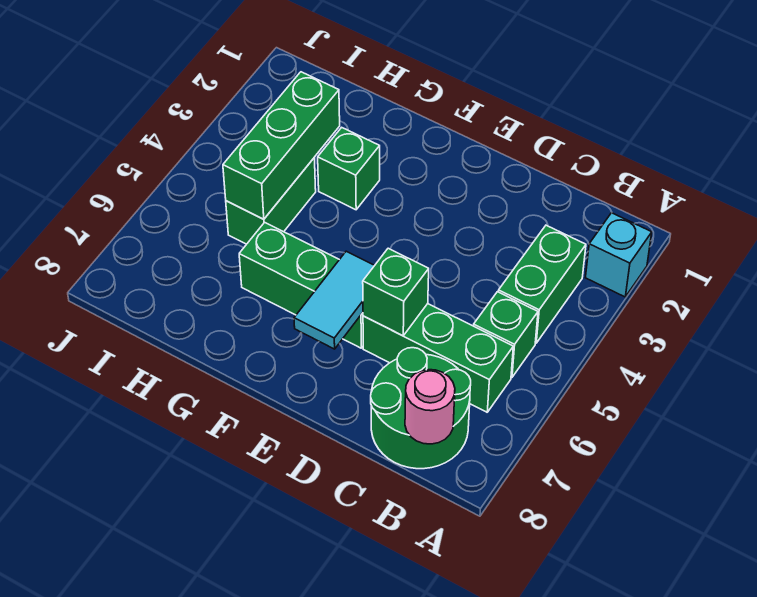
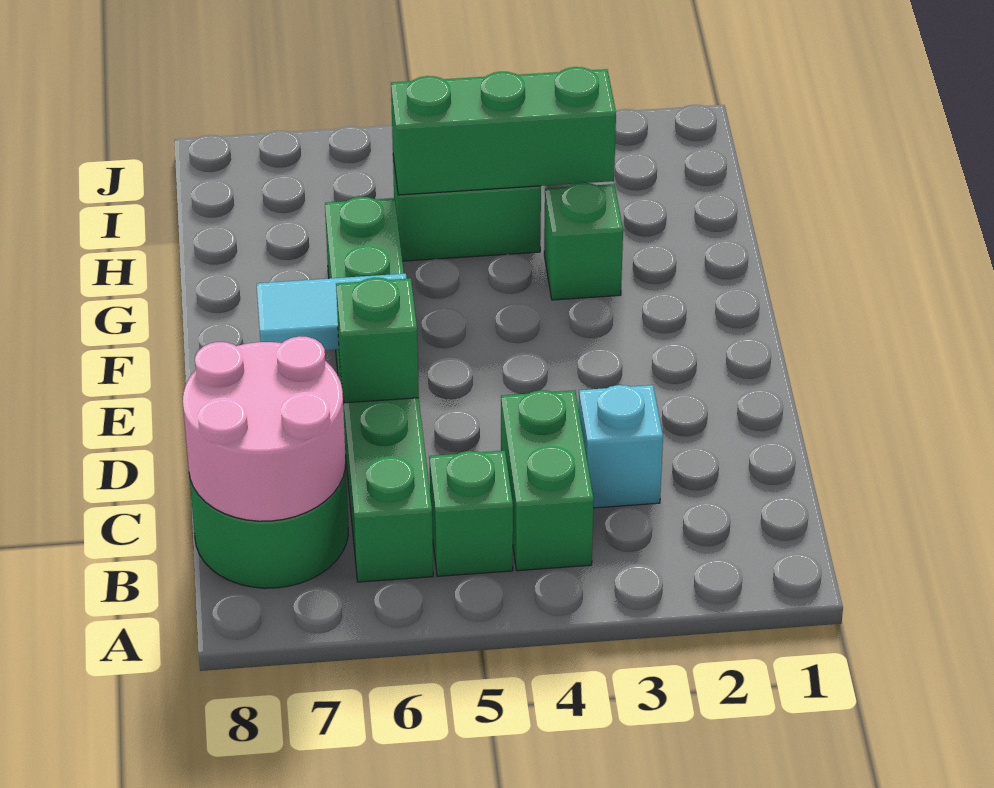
cyan brick A2 level 1 -> cyan brick C3 level 1
green brick B3:B4 level 1 -> green brick B4:C4 level 1
pink round brick B8 level 2 -> pink round brick B7:C8 level 2

